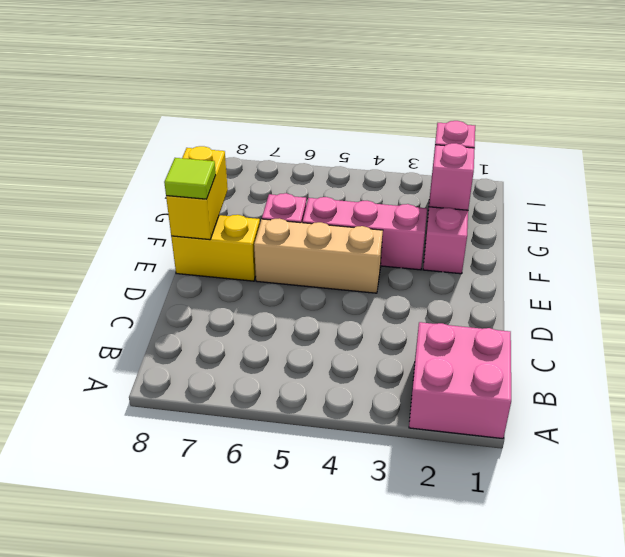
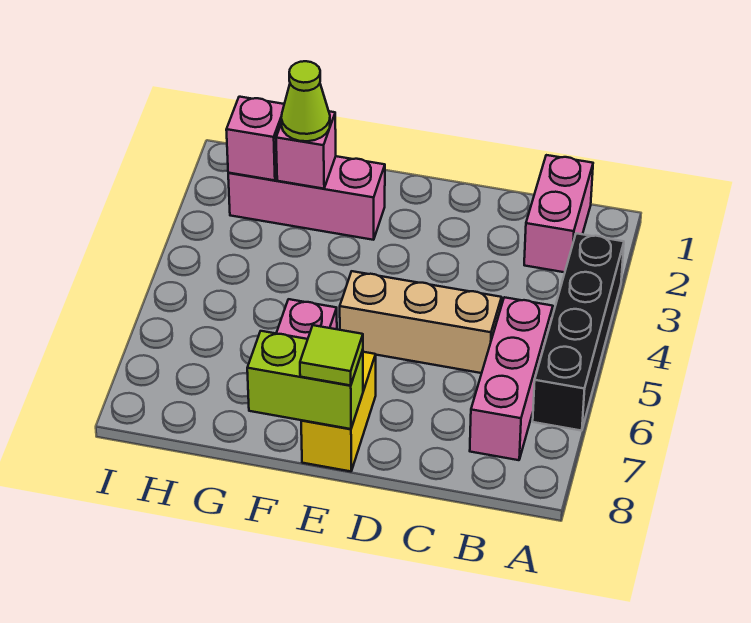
pink brick A1:B2 level 1 -> pink brick B1:B2 level 1
none -> black brick A3:A6 level 1
tan brick E4:E6 level 1 -> tan brick C5:E5 level 1
yellow brick E8:F8 level 2 -> lime brick E8:F8 level 2
pink brick F3:F5 level 1 -> pink brick B5:B7 level 1
none -> lime cone G2 level 3

